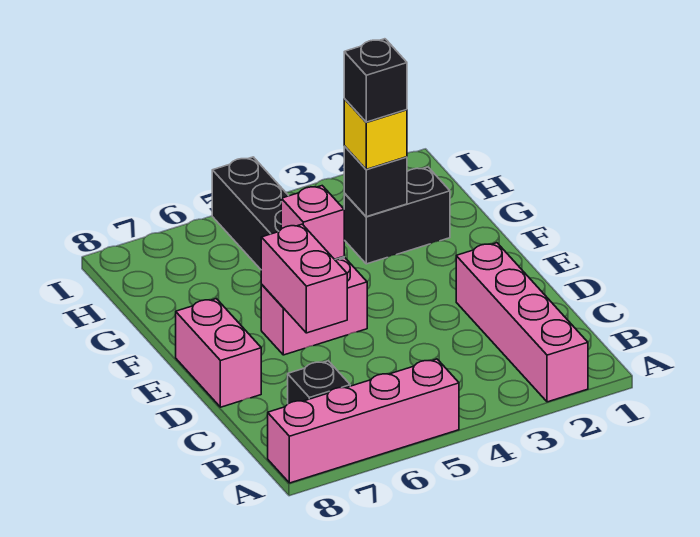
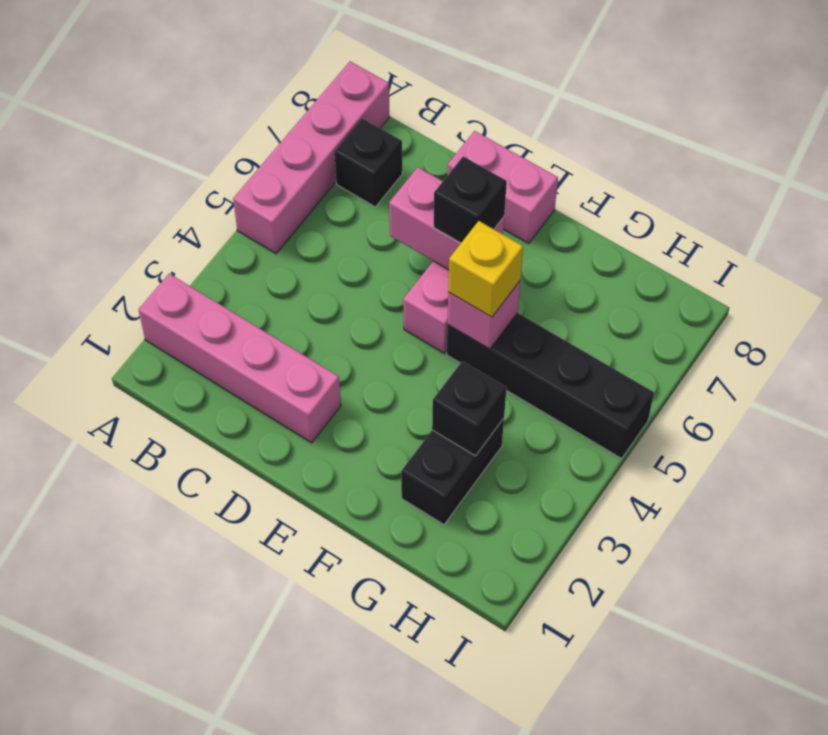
yellow brick G3 level 3 -> yellow brick F5 level 3
black brick G3 level 4 -> black brick E6 level 3

